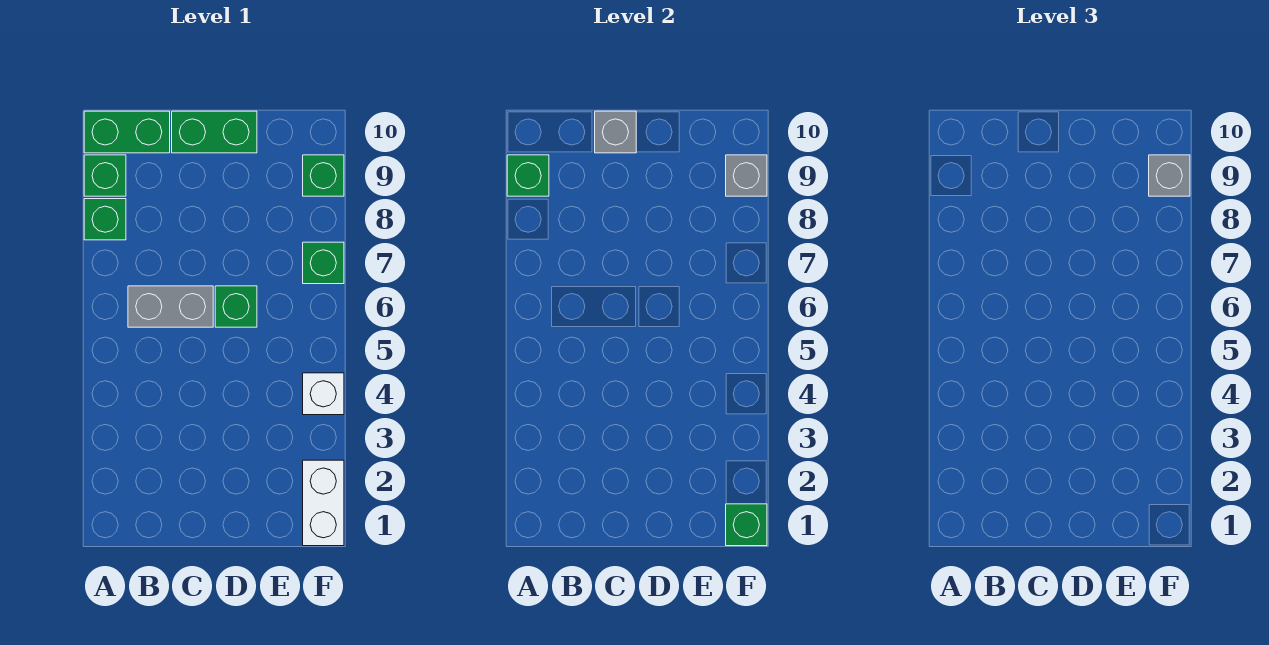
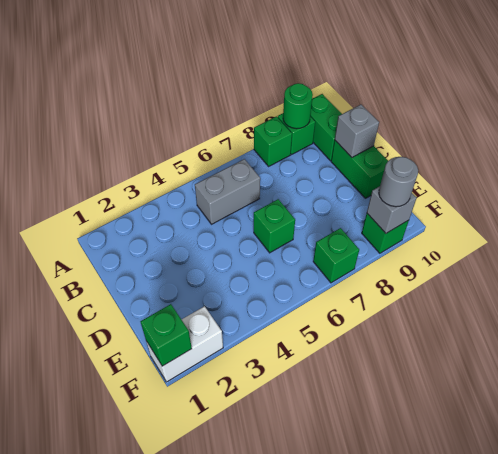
green brick A9 level 2 -> green round brick A9 level 2
grey brick B6:C6 level 1 -> grey brick B5:B6 level 1
white brick F4 level 1 -> none
grey brick F9 level 3 -> grey round brick F9 level 3

